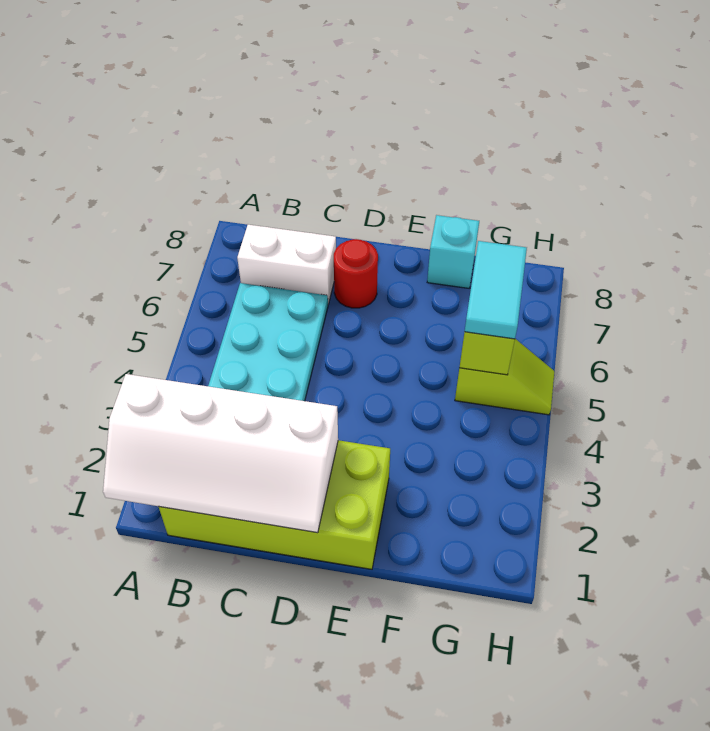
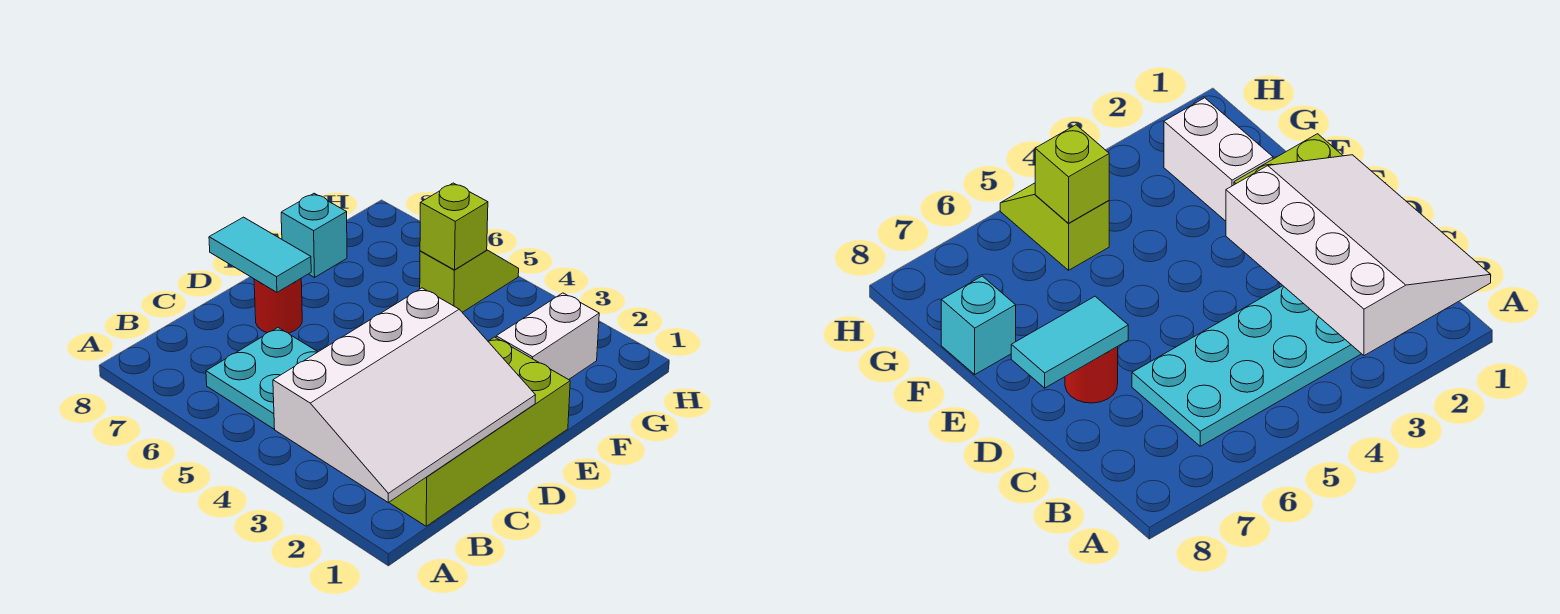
white slope A1:D2 level 2 top 2 -> white slope A1:D3 level 2 top 3
white brick B7:C7 level 1 -> white brick F2:G2 level 1
cyan tile G5:G6 level 3 -> cyan tile D7:D8 level 2

